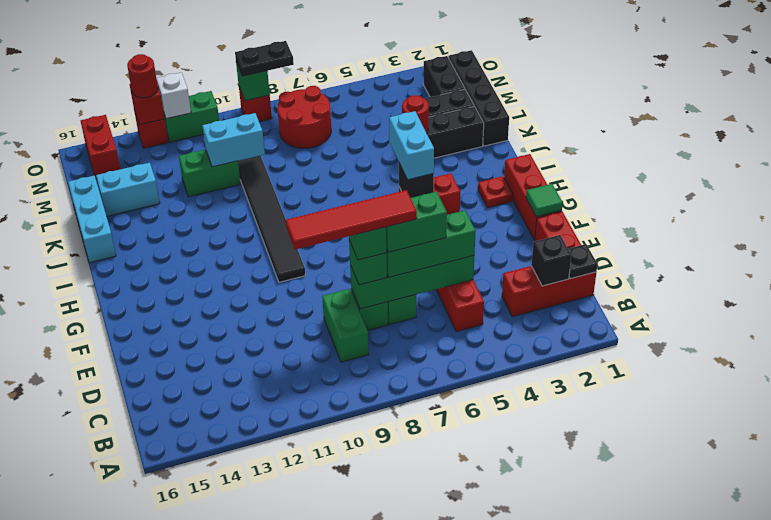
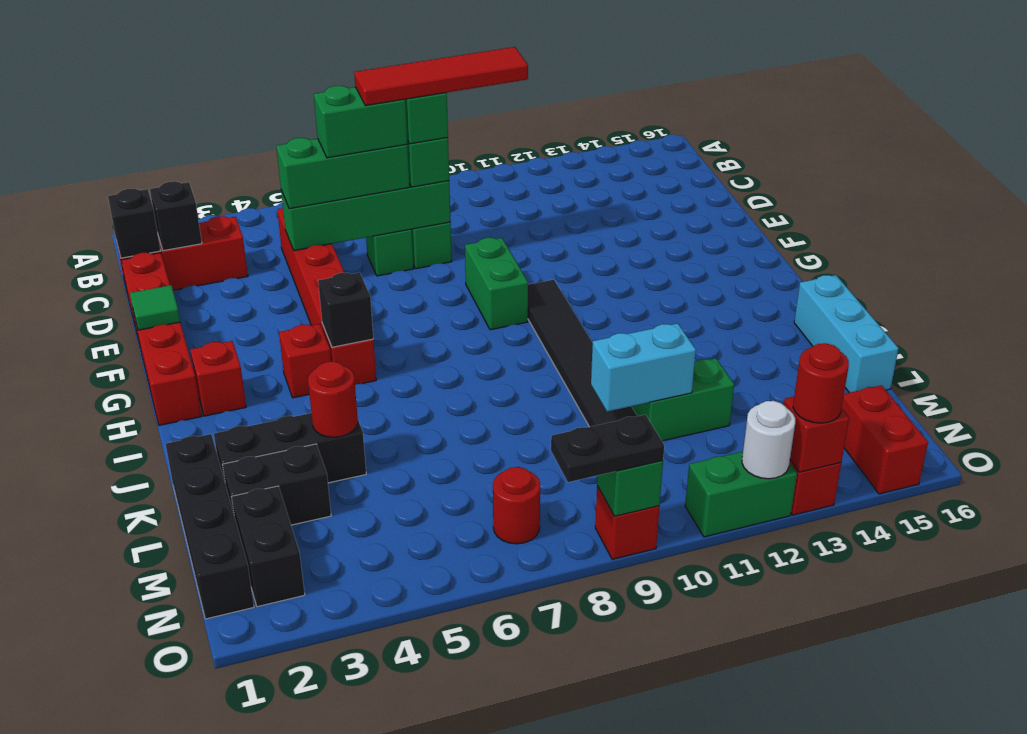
black plate C1 level 2 -> black brick C1 level 2
green brick C9:D9 level 1 -> green brick F9:G9 level 1
red plate H2 level 1 -> red brick H2 level 1
cyan brick H5:I5 level 3 -> none
cyan brick L14:L15 level 1 -> none
red round brick M7:N8 level 1 -> red round brick N7 level 1
white brick O12 level 2 -> white round brick O12 level 2

